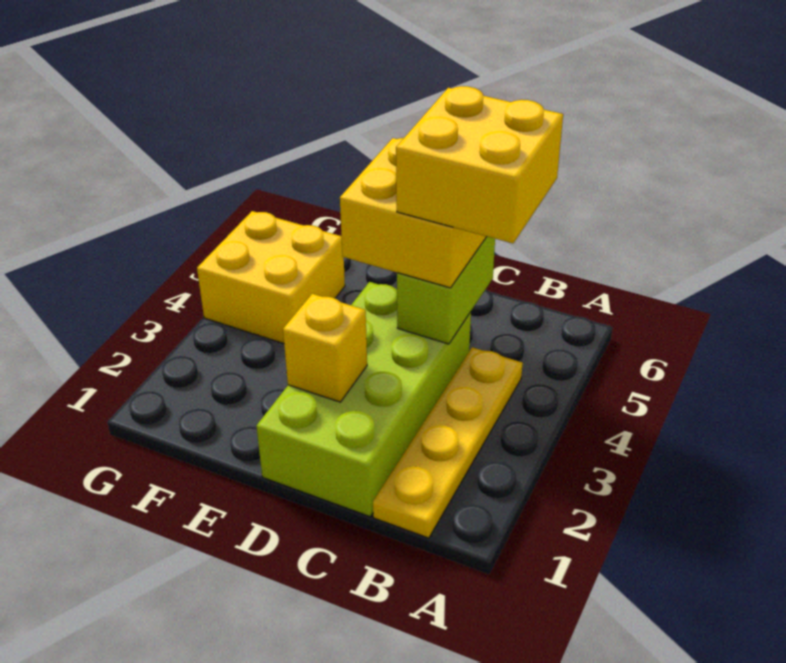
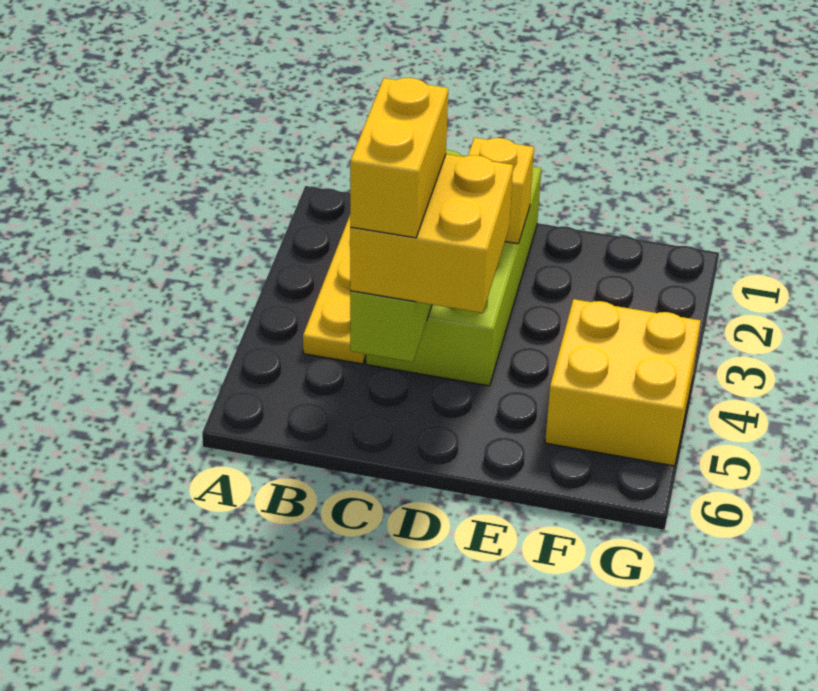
yellow brick B4:C5 level 4 -> yellow brick C4:C5 level 4

